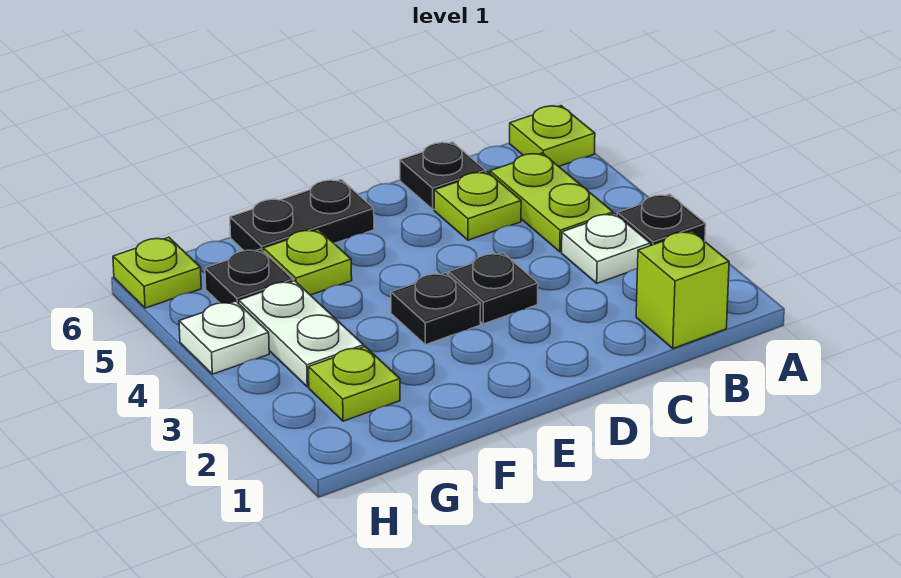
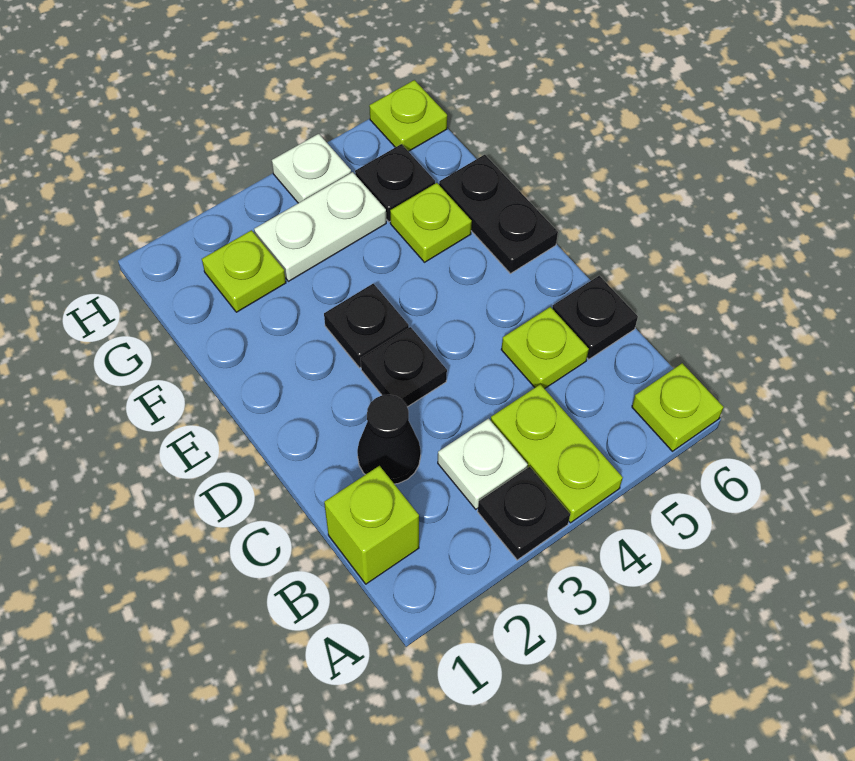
lime plate B4:B5 level 1 -> lime plate A4:B4 level 1
none -> black cone C2 level 1

